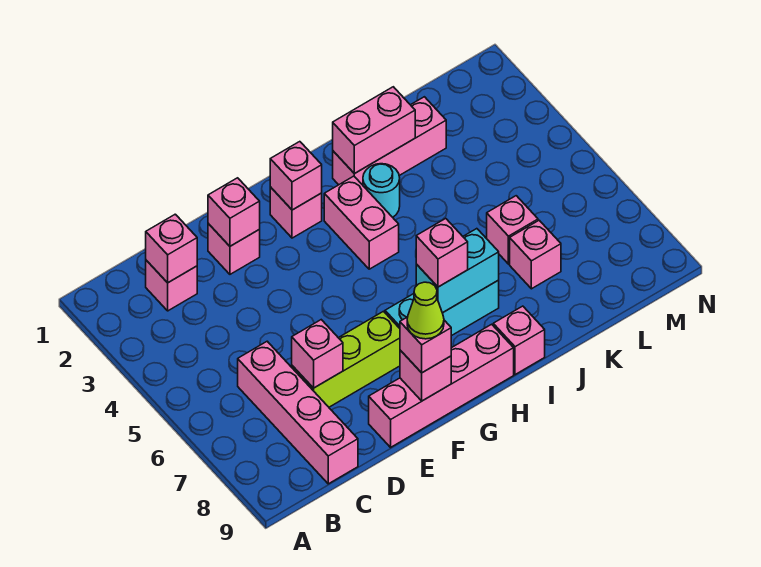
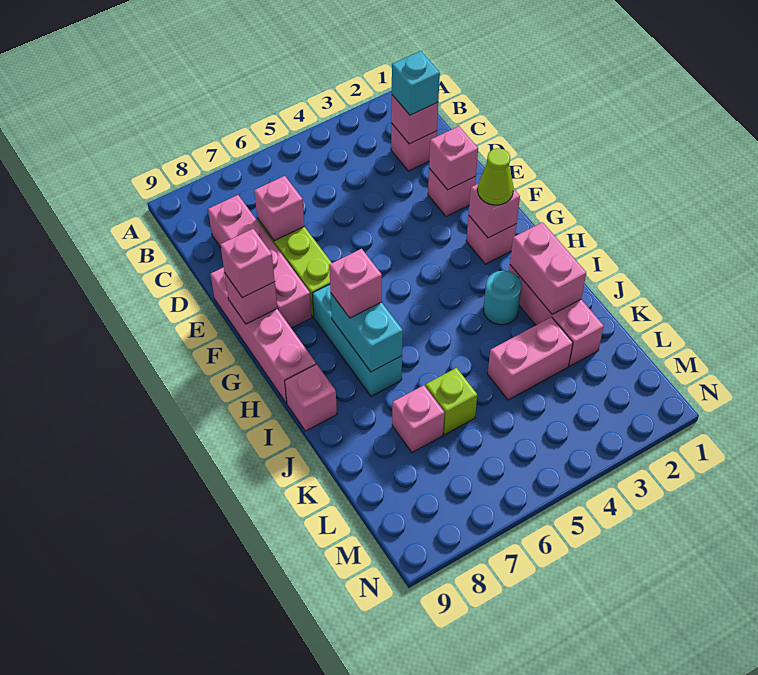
none -> cyan brick C2 level 3
pink brick C6:C9 level 1 -> pink brick C8:F8 level 1
lime cone F9 level 4 -> lime cone G2 level 3
pink brick H3:H4 level 1 -> pink brick K3:K4 level 1
pink brick K6 level 1 -> lime brick K6 level 1

